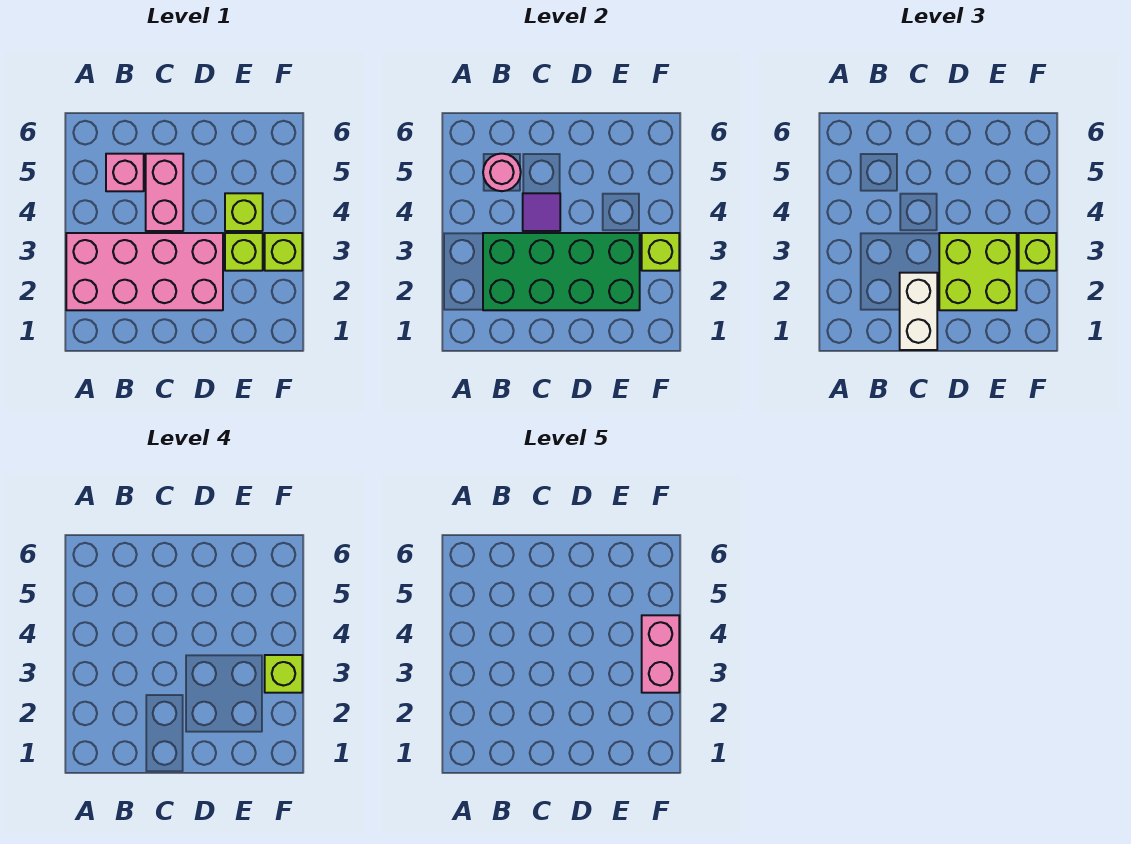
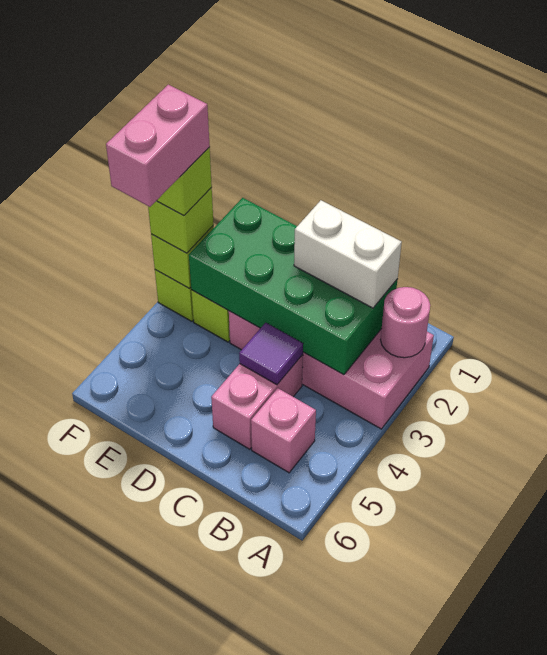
pink round brick B5 level 2 -> pink round brick A2 level 2
white brick C1:C2 level 3 -> white brick B2:C2 level 3
lime brick D2:E3 level 3 -> none
lime brick E4 level 1 -> none

